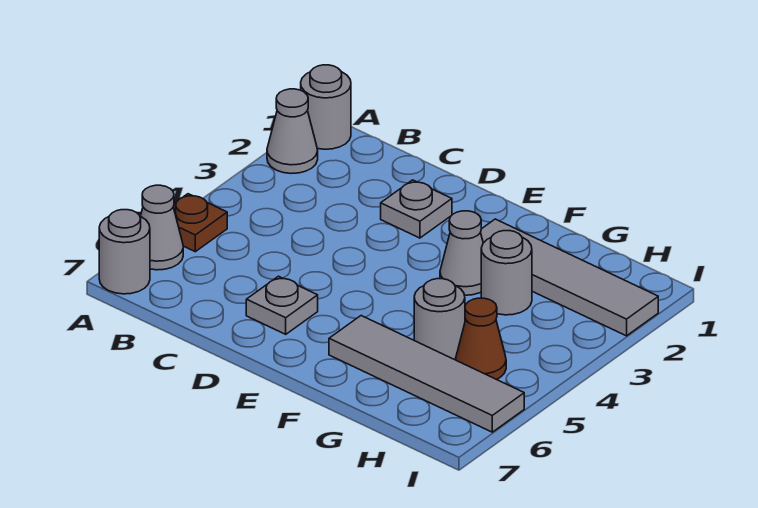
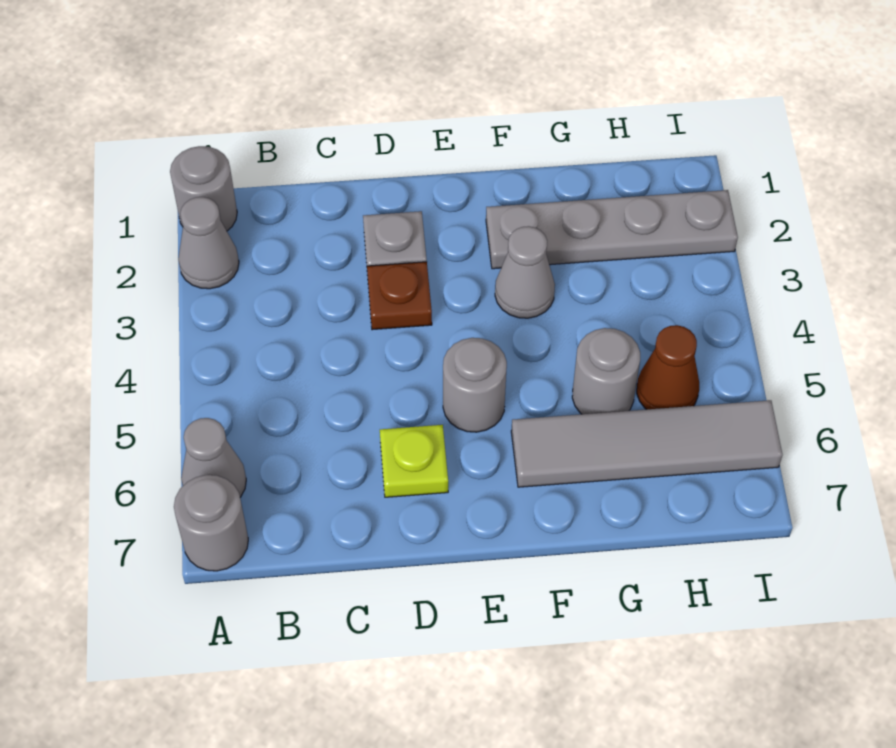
brown plate A5 level 1 -> brown plate D3 level 1
grey plate D6 level 1 -> lime plate D6 level 1
grey tile F2:I2 level 1 -> grey plate F2:I2 level 1
grey round brick G3 level 1 -> grey round brick E5 level 1

